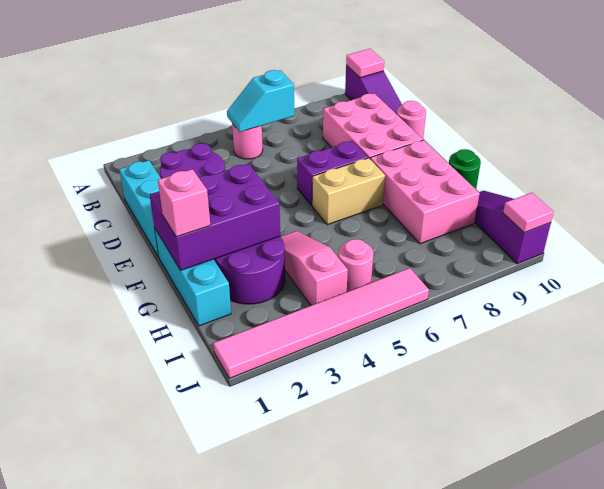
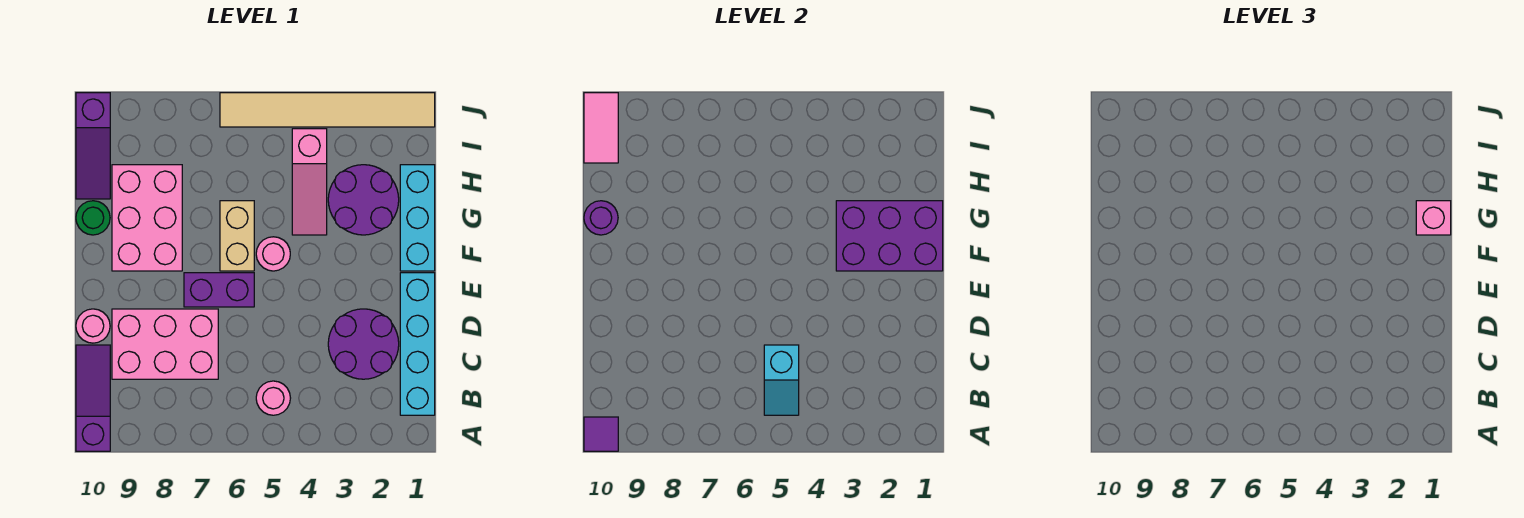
pink tile A10 level 2 -> purple tile A10 level 2
cyan slope B5:B6 level 2 top 6 -> cyan slope B5:C5 level 2 top C
cyan brick C1:E1 level 1 -> cyan brick B1:E1 level 1
pink brick C8:E9 level 1 -> pink brick C7:D9 level 1
tan brick F6:F7 level 1 -> tan brick F6:G6 level 1
none -> purple round brick G10 level 2
pink round brick I5 level 1 -> pink round brick F5 level 1
pink tile J1:J6 level 1 -> tan tile J1:J6 level 1
pink tile J10 level 2 -> pink tile I10:J10 level 2

